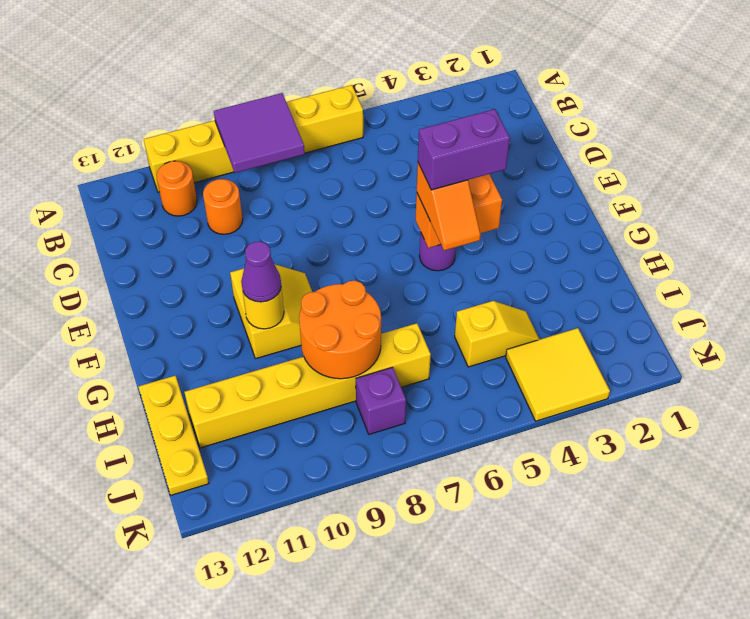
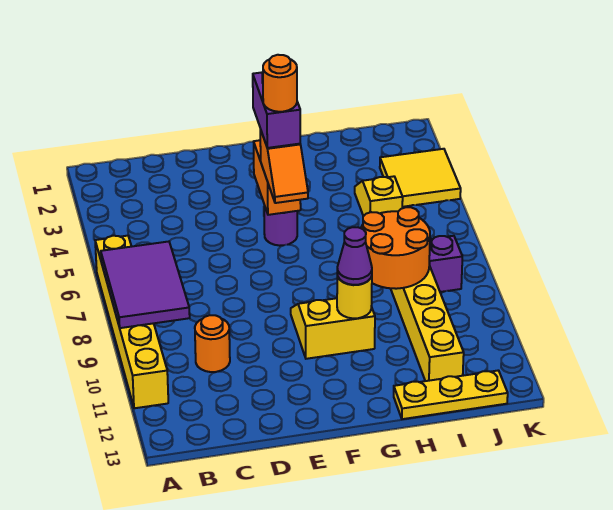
purple tile A8:B9 level 2 -> purple tile A7:B9 level 2
orange round brick B11 level 1 -> orange round brick F5 level 5
orange slope F5:G5 level 3 top F -> orange slope F5:F6 level 3 top 5

